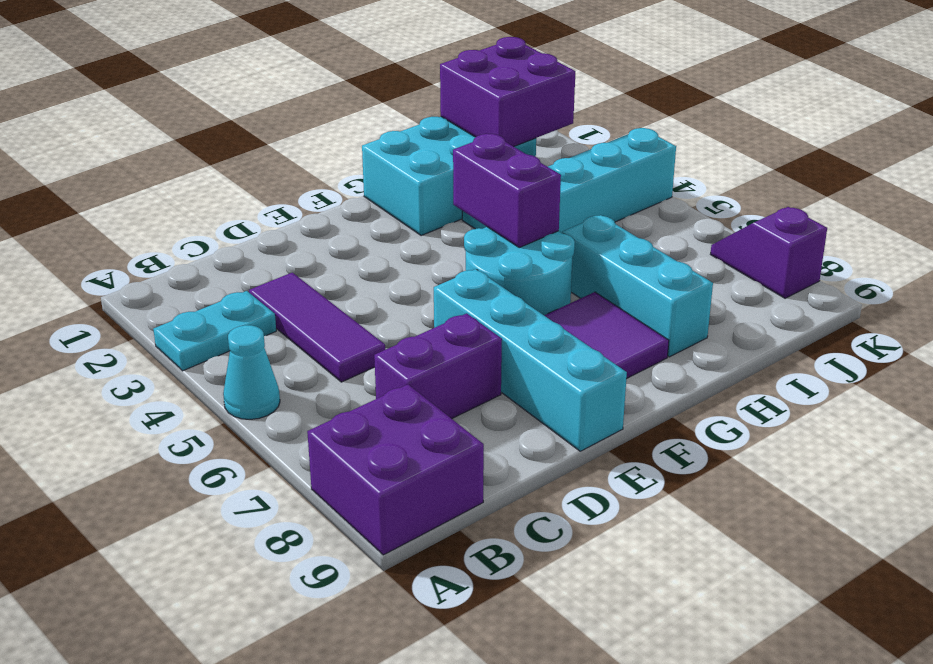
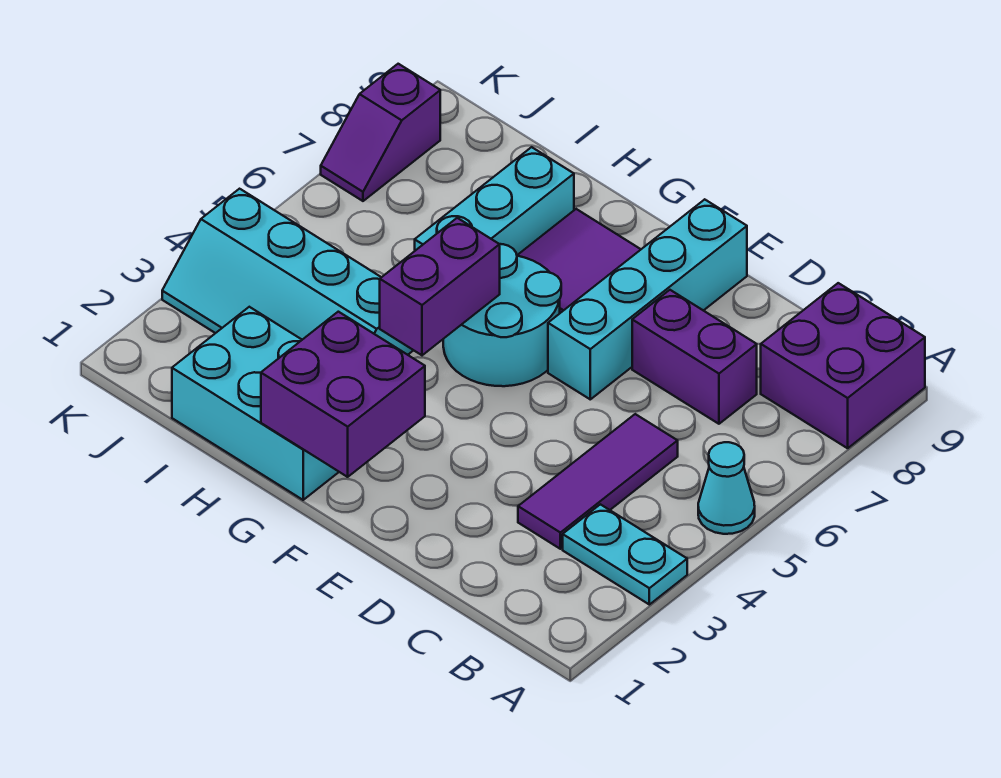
purple brick I1:J2 level 2 -> purple brick F1:G2 level 2

